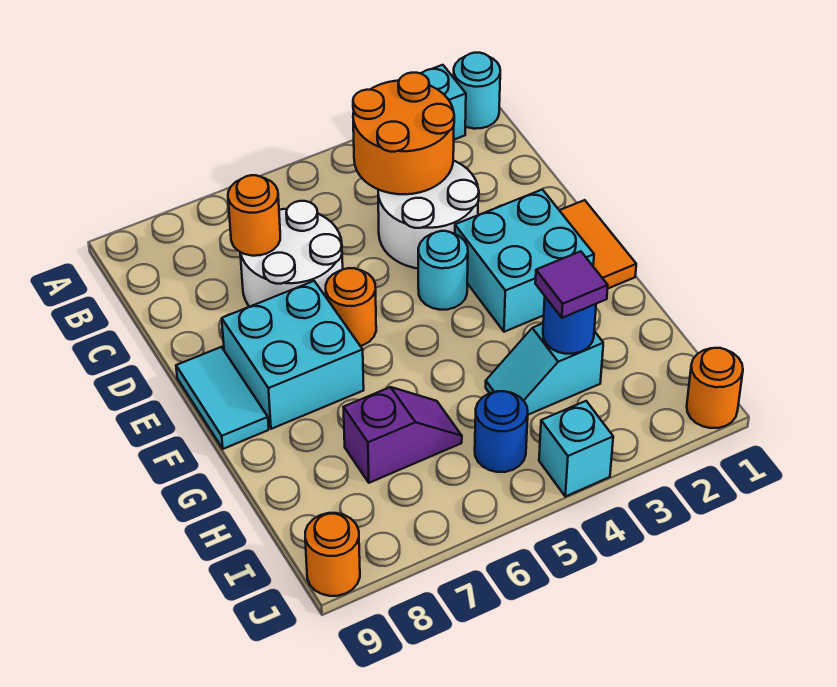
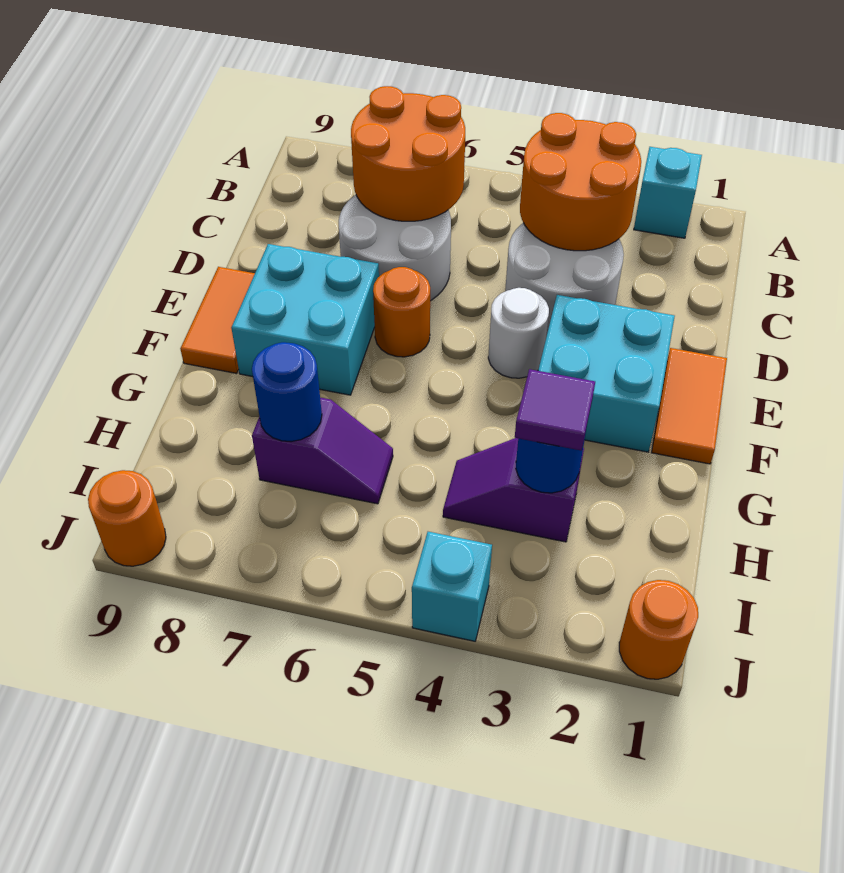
cyan round brick A1 level 1 -> none
orange round brick C7 level 2 -> orange round brick B6:C7 level 2
cyan round brick E4 level 1 -> white round brick E4 level 1
cyan tile E9:F9 level 1 -> orange tile E9:F9 level 1
cyan slope H3:H4 level 1 top 3 -> purple slope H3:H4 level 1 top 3
blue round brick I5 level 1 -> blue round brick H7 level 2

